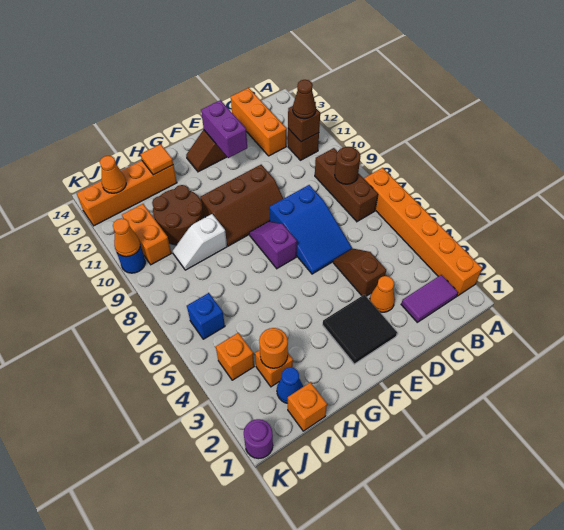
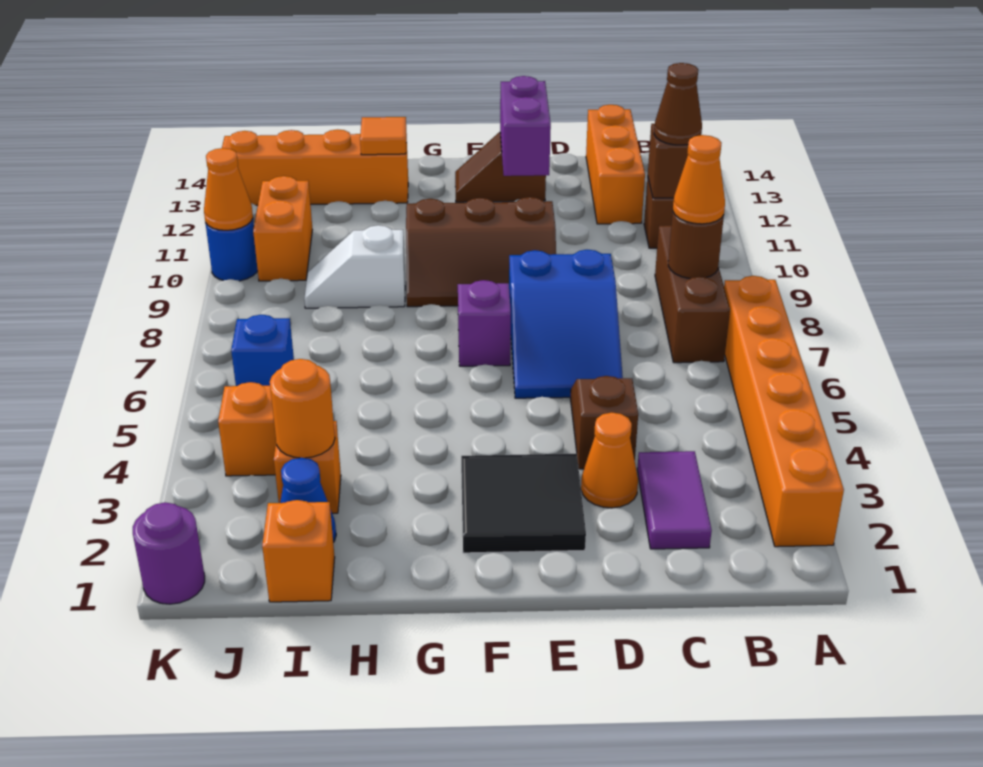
purple tile B2:C2 level 1 -> purple tile C2:C3 level 1
brown round brick H10:I11 level 1 -> none
orange cone J13 level 2 -> orange cone B8 level 3

